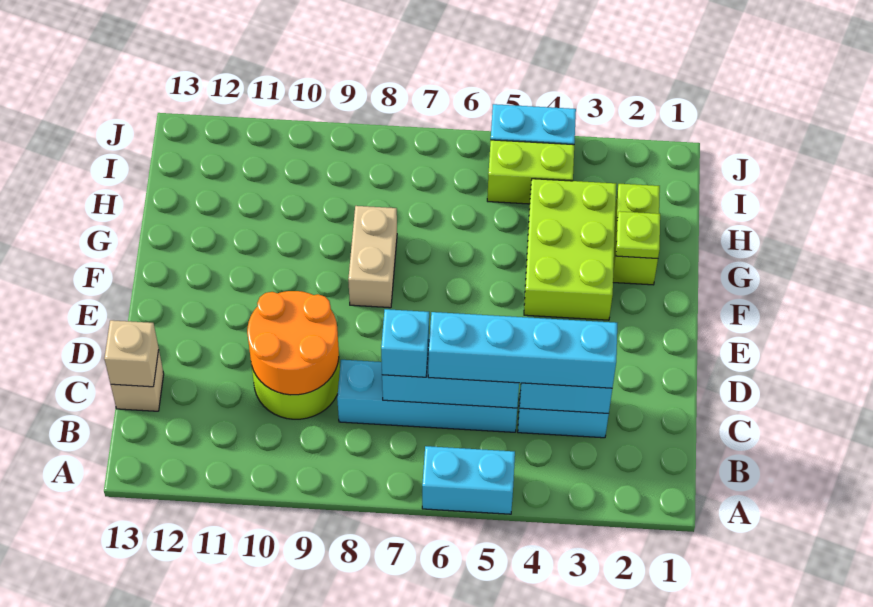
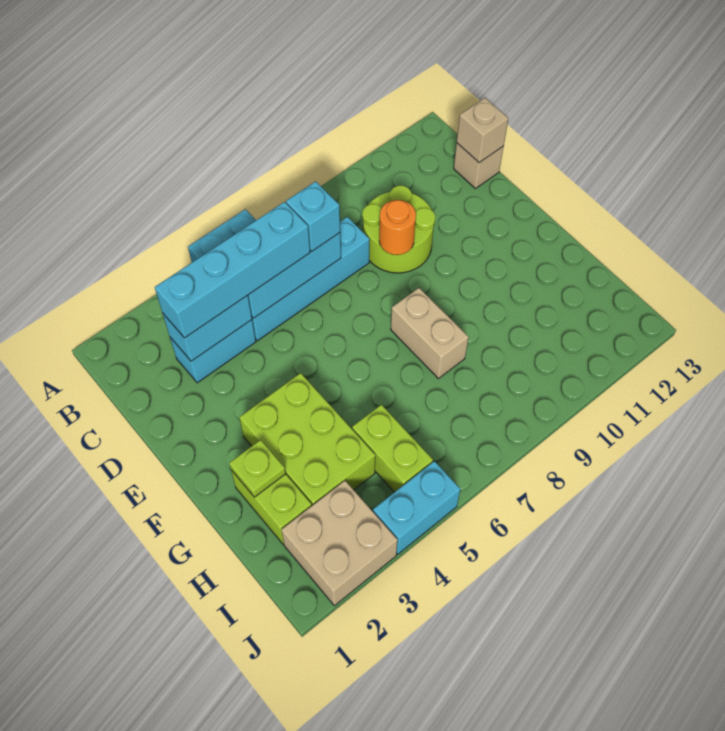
orange round brick C9:D10 level 2 -> orange round brick D9 level 2
none -> tan brick I2:J3 level 1
lime brick I4:I5 level 1 -> lime brick H5:I5 level 1

